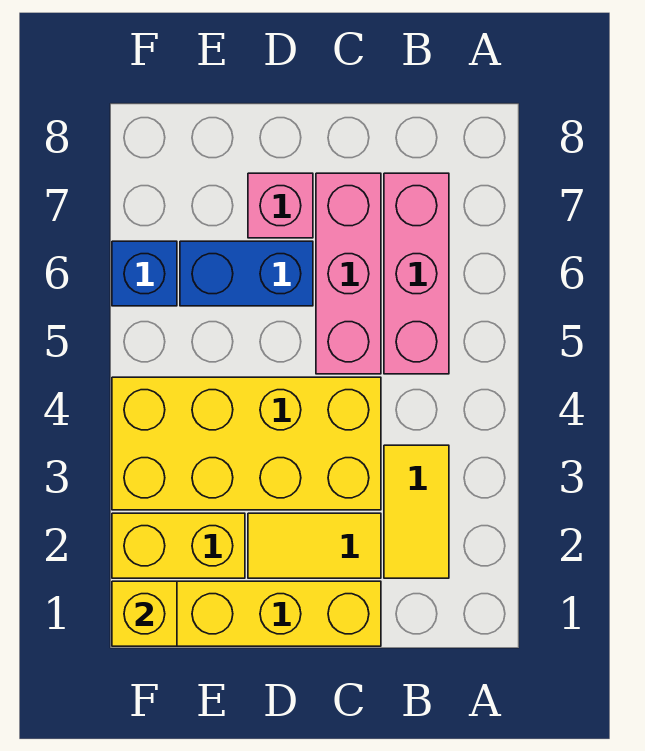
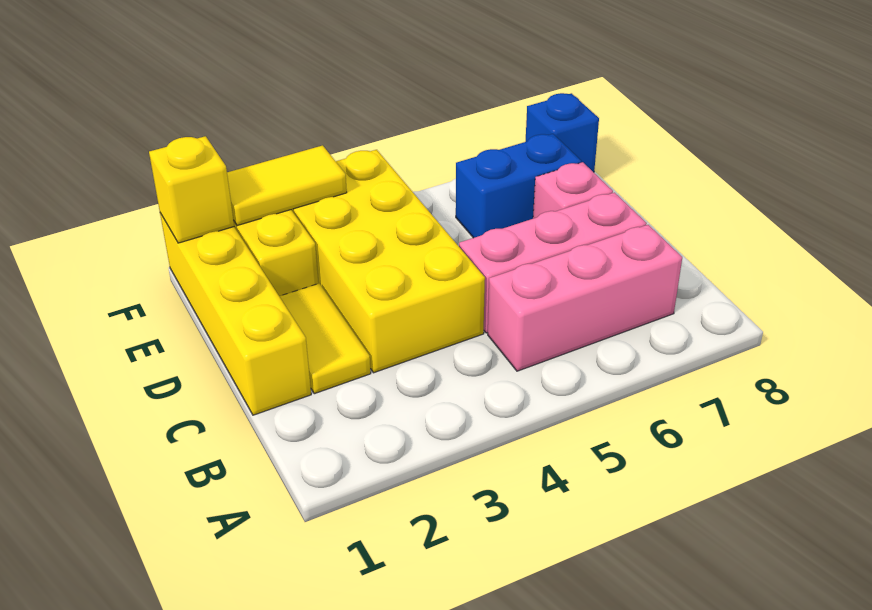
yellow tile B2:B3 level 1 -> yellow tile F2:F3 level 2
blue brick D6:E6 level 1 -> blue brick E6:E7 level 1
blue brick F6 level 1 -> blue brick F8 level 1

